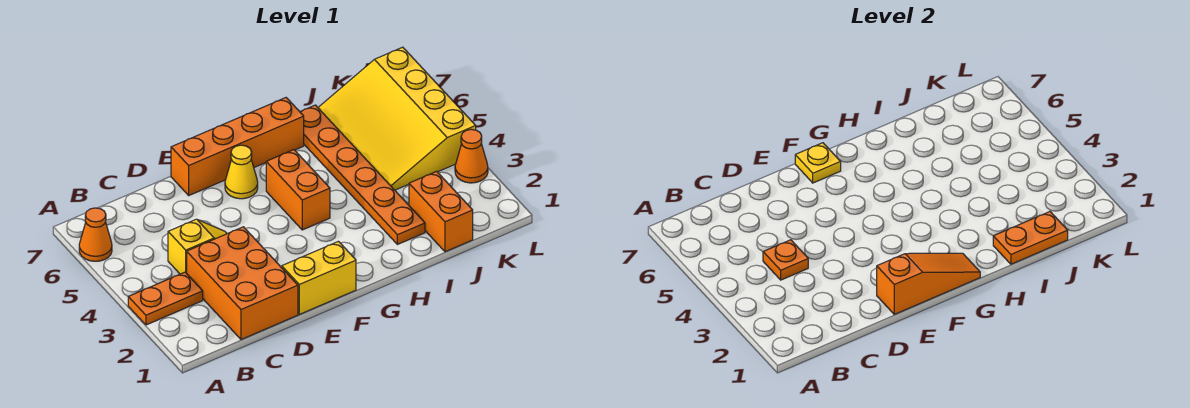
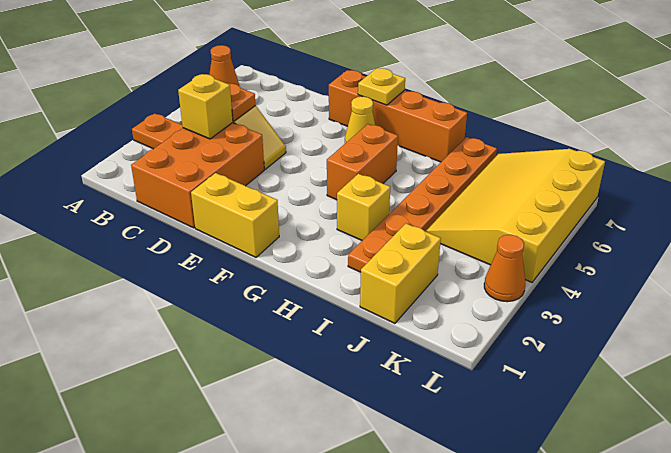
none -> yellow brick C3 level 2
orange slope E1:G1 level 2 top E -> none
none -> yellow brick H3 level 1
orange plate I1:J1 level 2 -> none
orange brick J1:J2 level 1 -> yellow brick J1:J2 level 1

